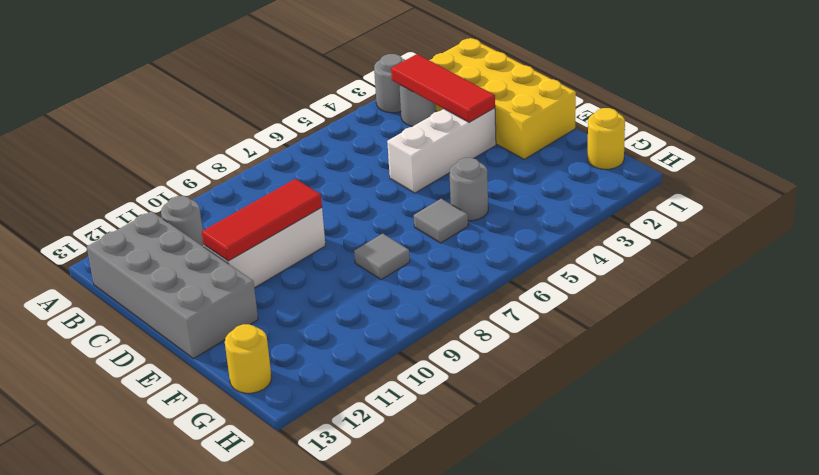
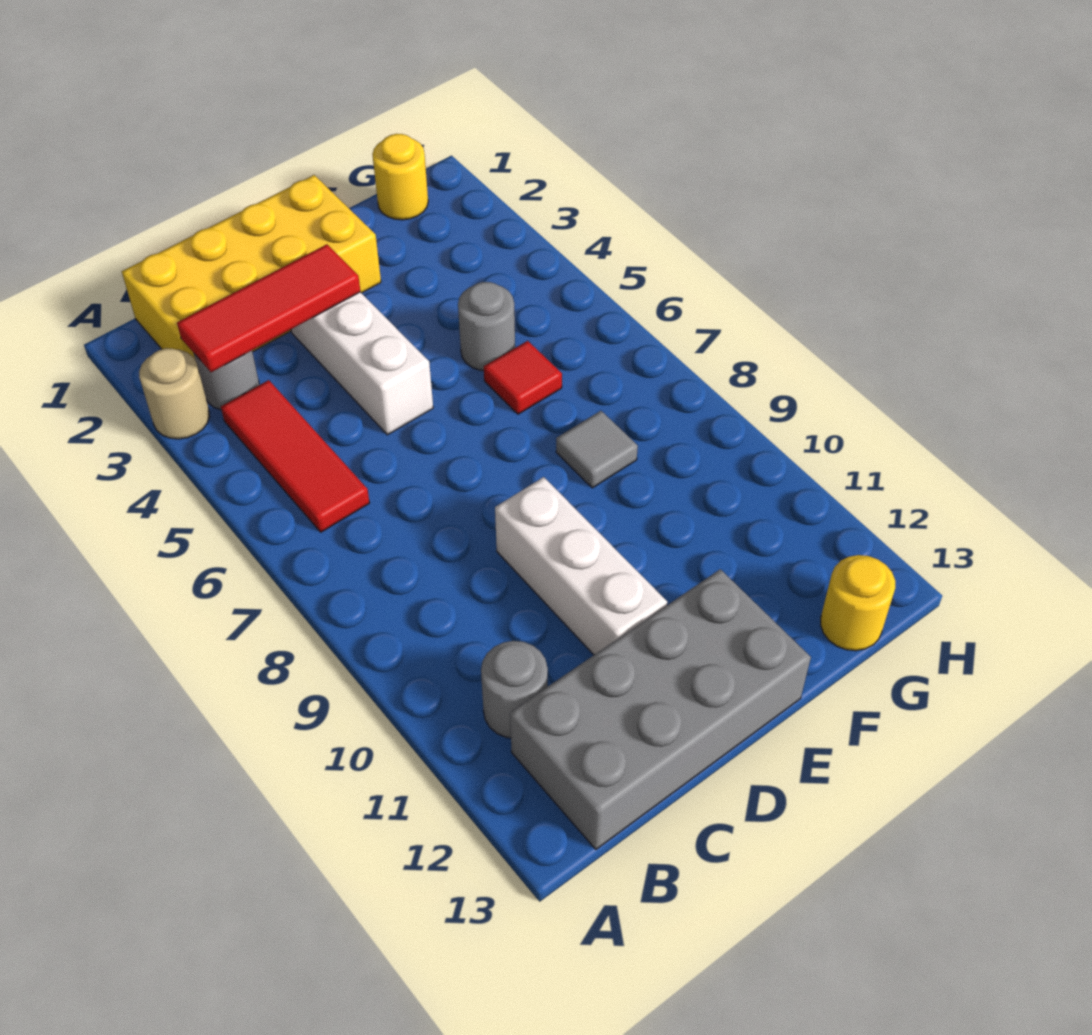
grey round brick A3 level 1 -> tan round brick A3 level 1
red tile D9:D11 level 2 -> red tile B4:B6 level 1
grey tile F6 level 1 -> red tile F6 level 1

